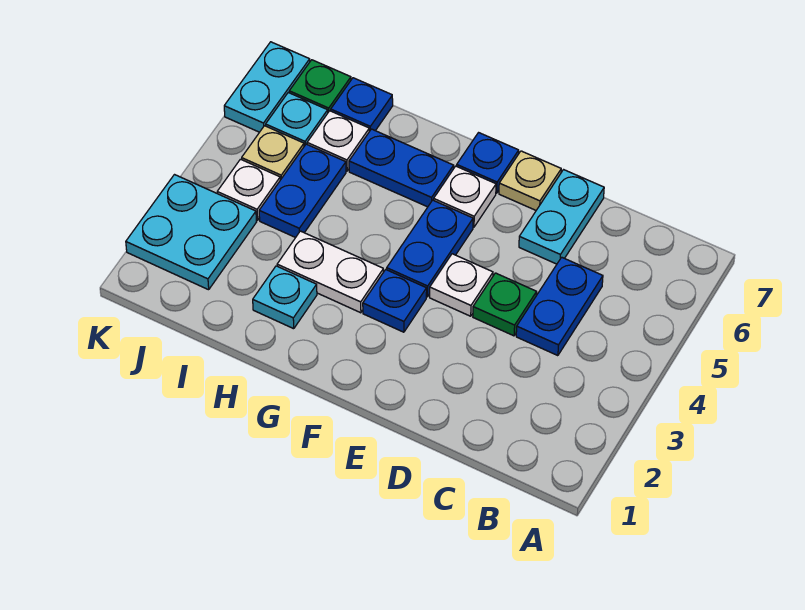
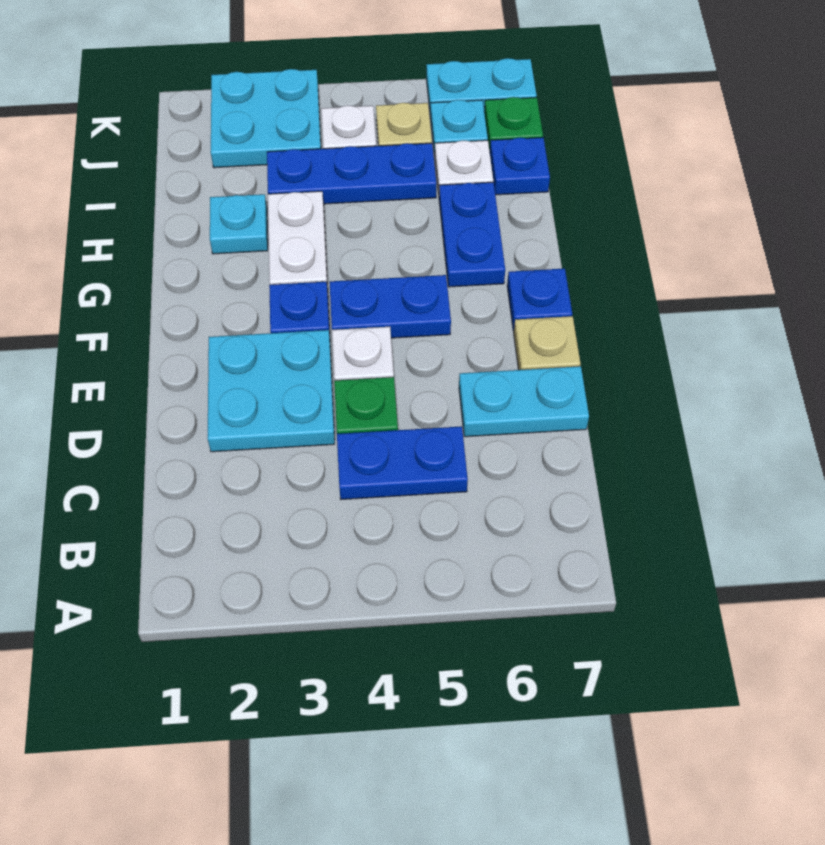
none -> cyan plate D2:E3 level 1
white plate F6 level 1 -> none
blue plate I4:I5 level 1 -> blue plate I3:I5 level 1

